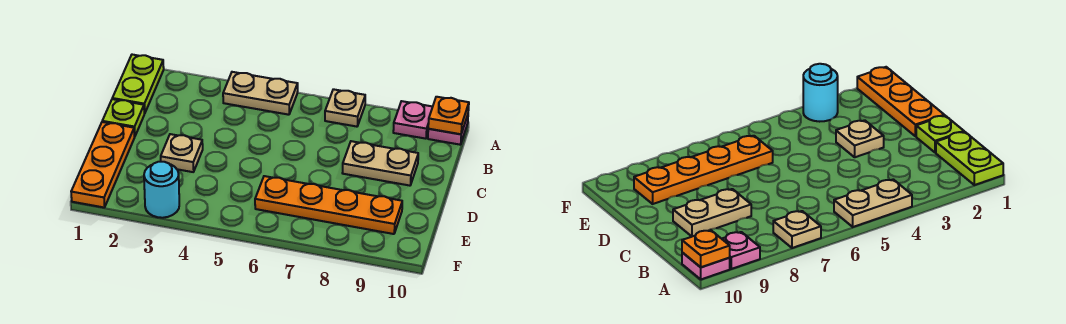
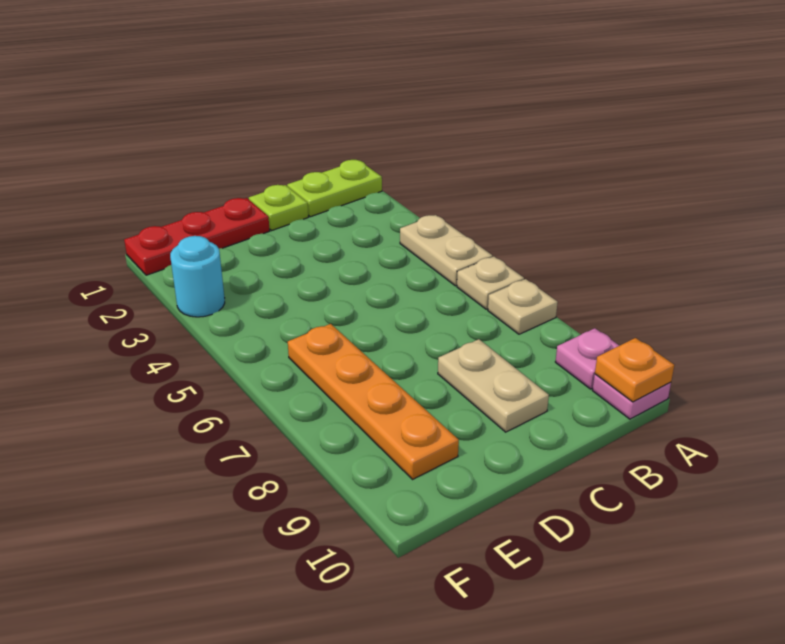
orange plate D1:F1 level 1 -> red plate D1:F1 level 1
tan plate D3 level 1 -> tan plate A6 level 1

